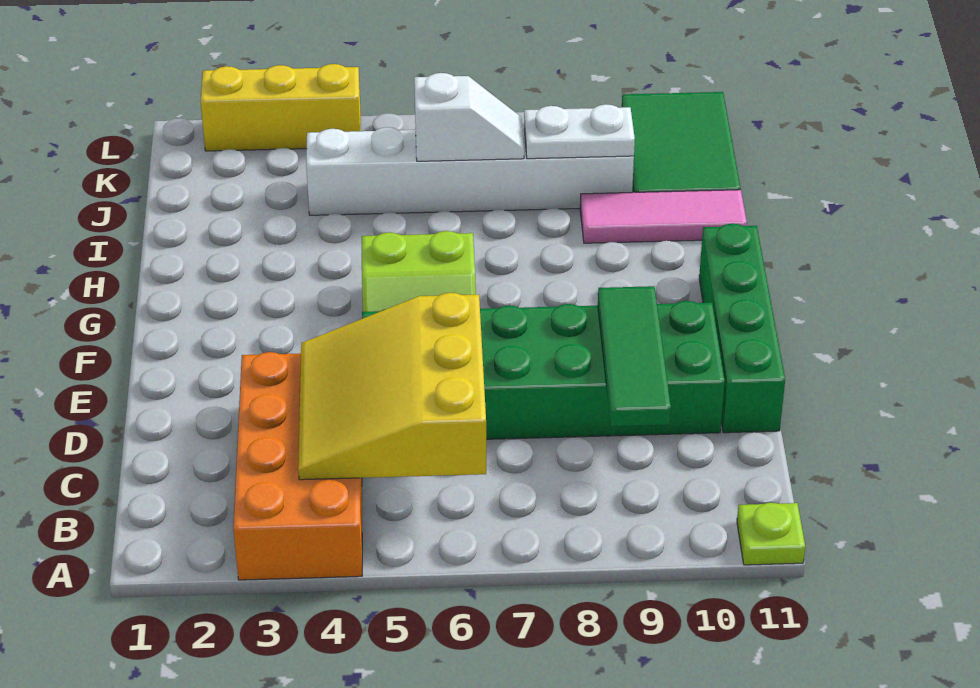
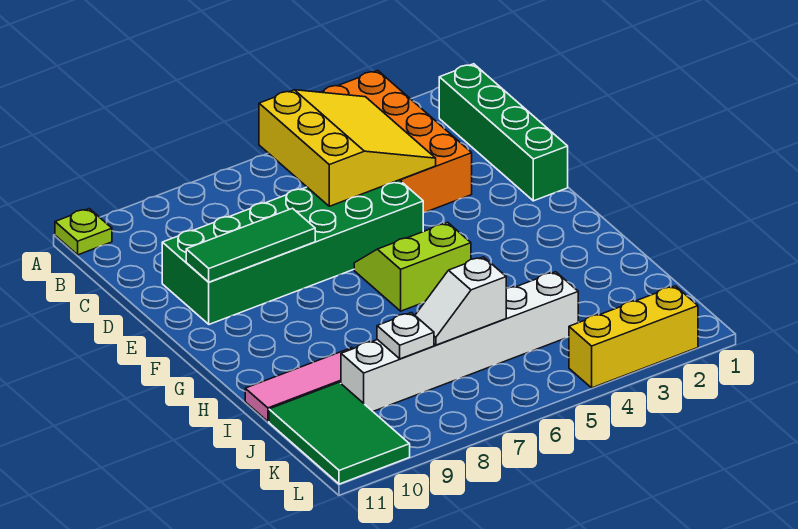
green tile C9:E9 level 2 -> green tile E8:E10 level 2
green brick D11:G11 level 1 -> green brick B1:E1 level 1
white plate J8:J9 level 2 -> white plate J8 level 2

